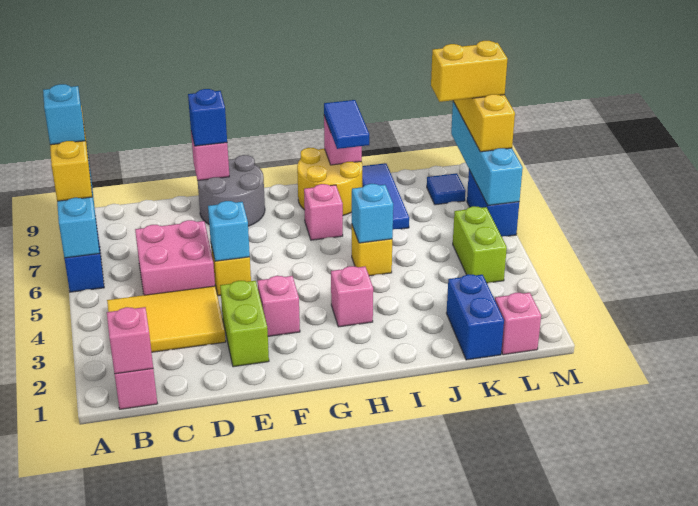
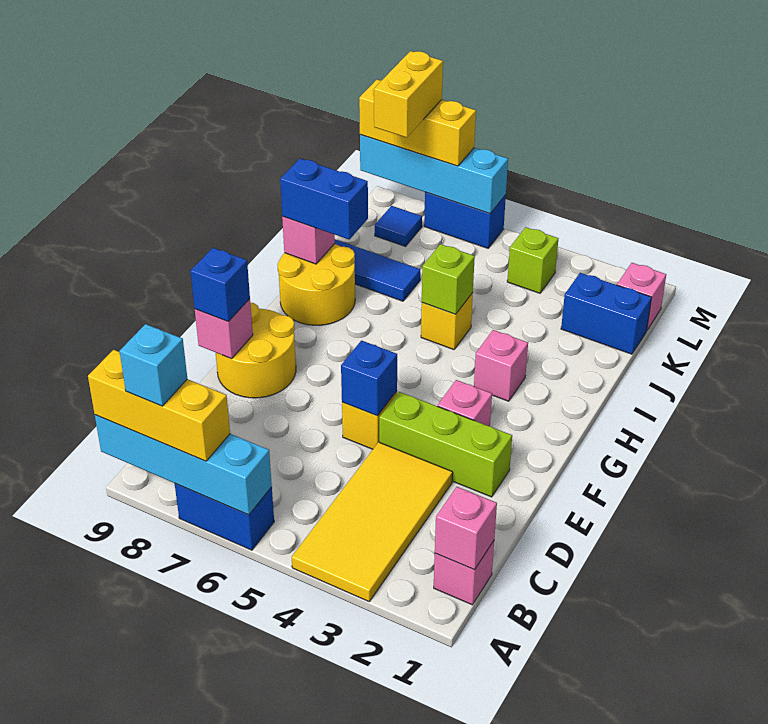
yellow tile B3:D4 level 1 -> yellow tile A3:D4 level 1
pink brick C5:D6 level 1 -> none
lime brick E2:E3 level 1 -> lime brick E2:E4 level 1
cyan brick E5 level 2 -> blue brick E5 level 2
grey round brick E8:F9 level 1 -> yellow round brick E8:F9 level 1
pink brick H7 level 1 -> none
cyan brick I5 level 2 -> lime brick I5 level 2
blue tile I8:I9 level 3 -> blue brick I8:I9 level 3
lime brick L4:L5 level 1 -> lime brick L4 level 1

